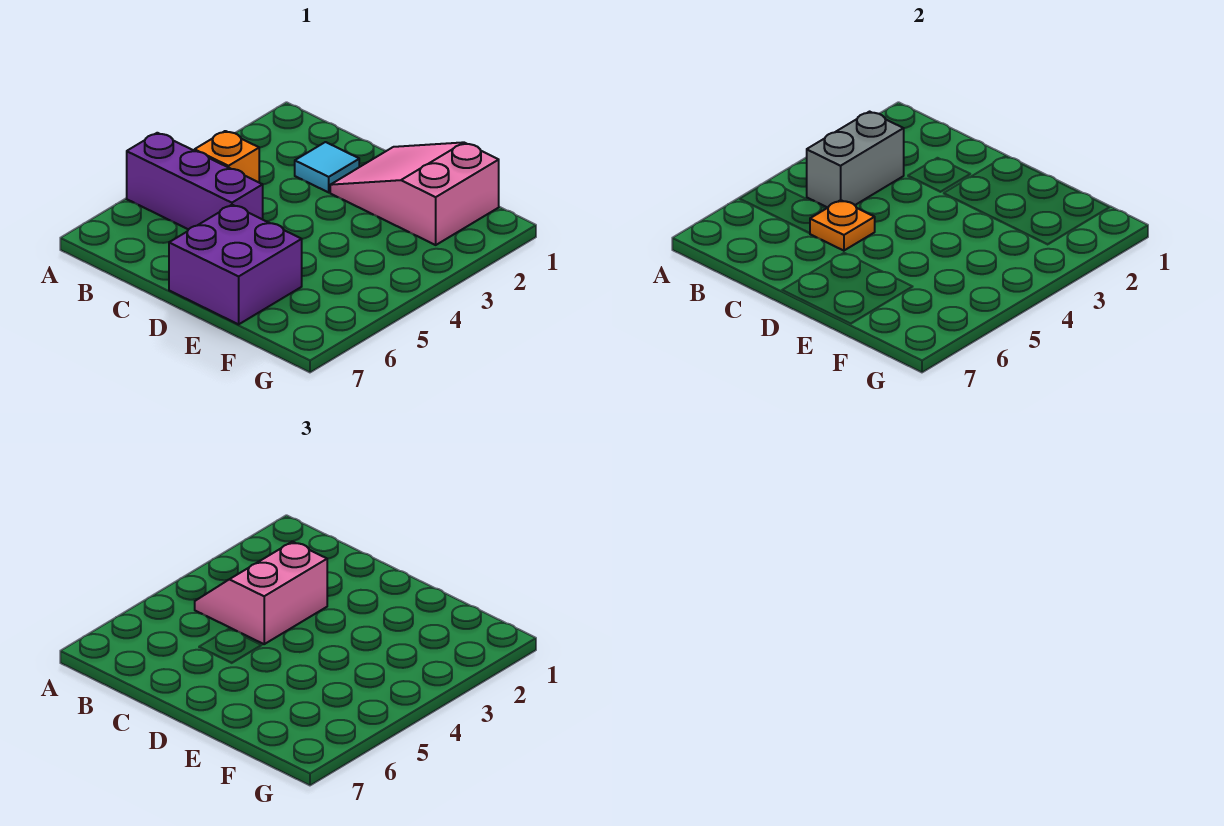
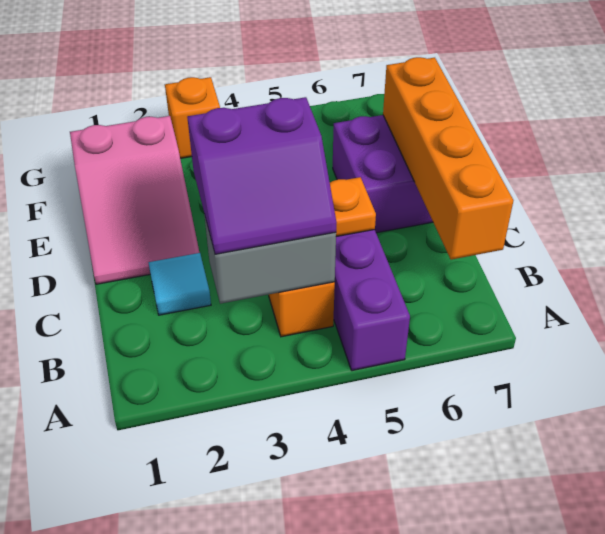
pink slope B3:C4 level 3 top C -> purple slope B3:C4 level 3 top C
none -> orange brick B7:E7 level 2
none -> orange brick G3 level 1

